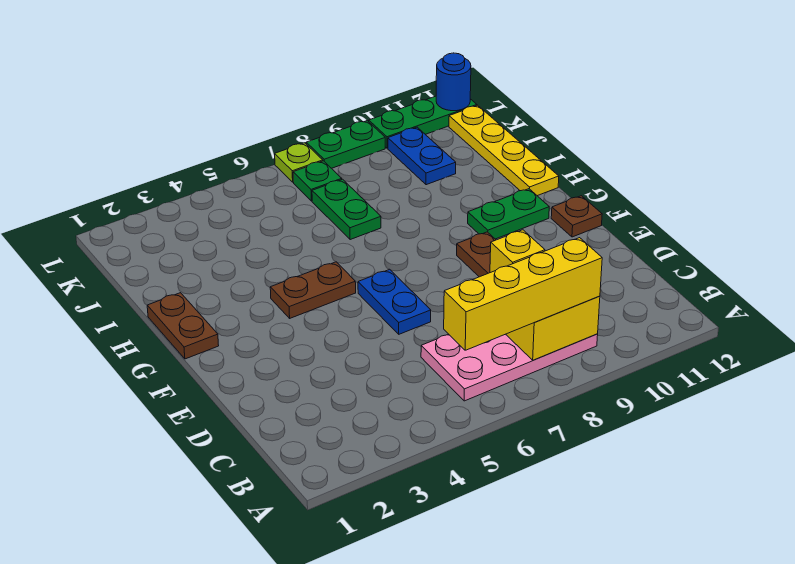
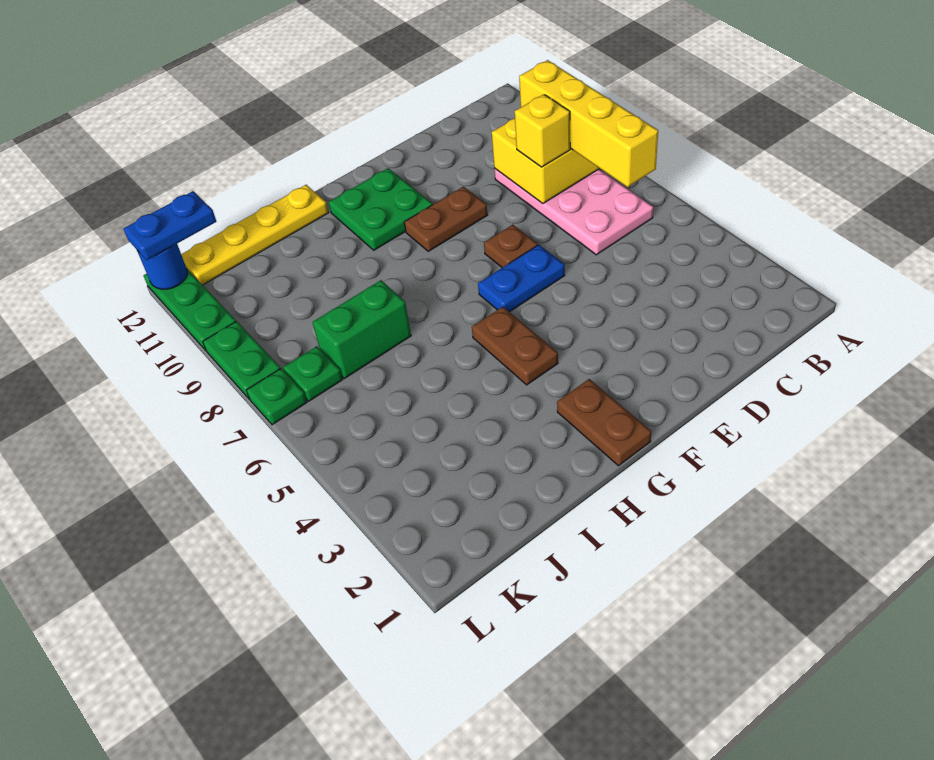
brown plate F12 level 1 -> brown plate E7 level 1
brown plate G1:H1 level 1 -> brown plate G1:G2 level 1
green plate G10:G11 level 1 -> green plate F10:G11 level 1
green plate I7:J7 level 1 -> green brick I7:J7 level 1
blue plate J10:K10 level 1 -> blue plate K12:L12 level 3
lime plate L7 level 1 -> green plate L7 level 1

